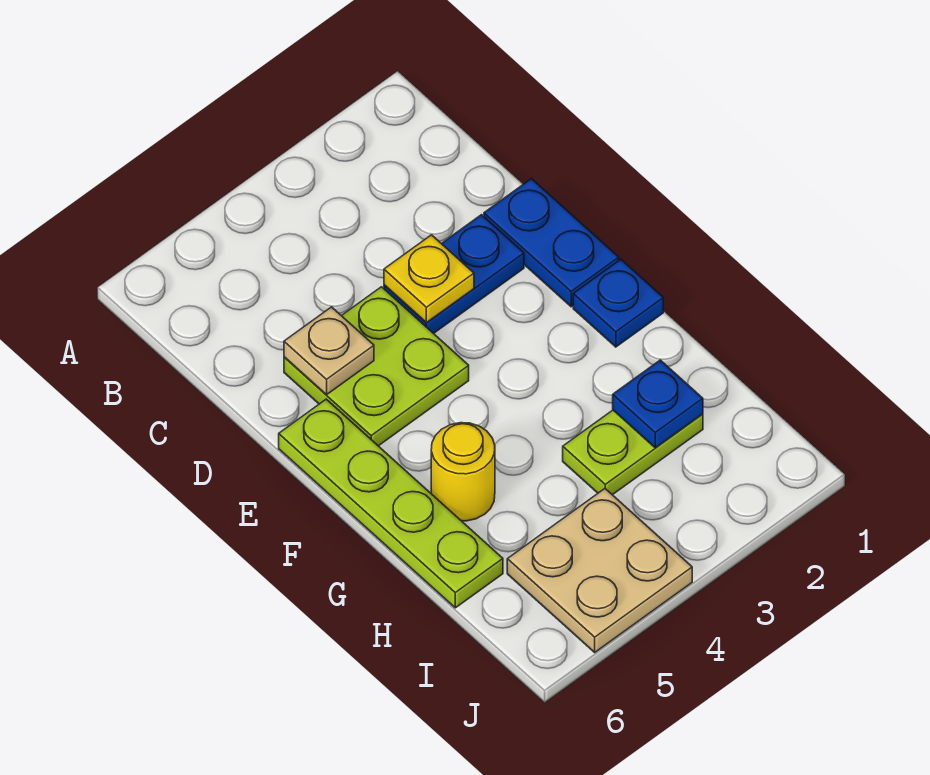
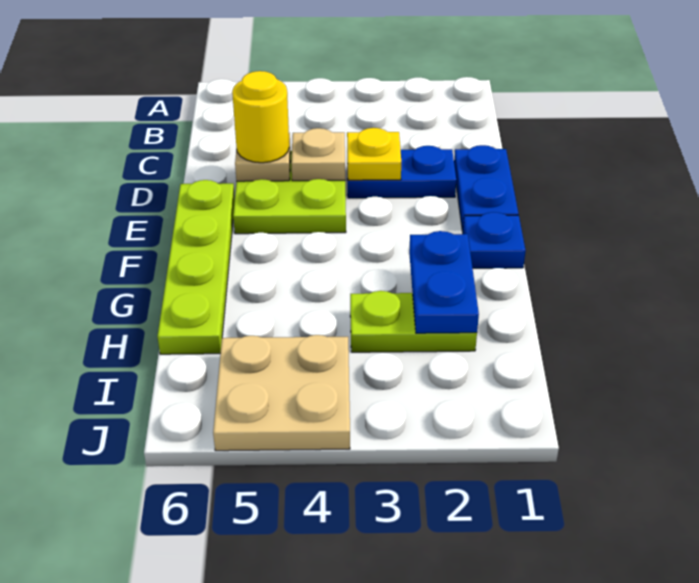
none -> tan plate D4 level 2
yellow round brick G5 level 1 -> yellow round brick D5 level 3
blue plate H2 level 2 -> blue plate G2:H2 level 2

